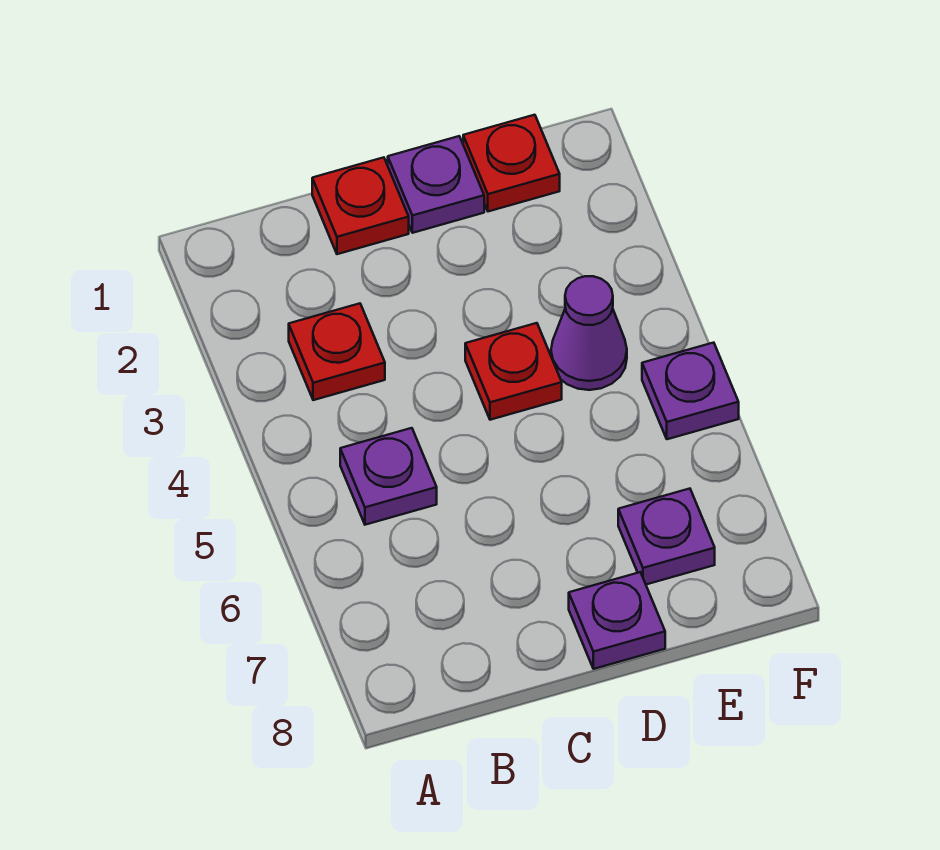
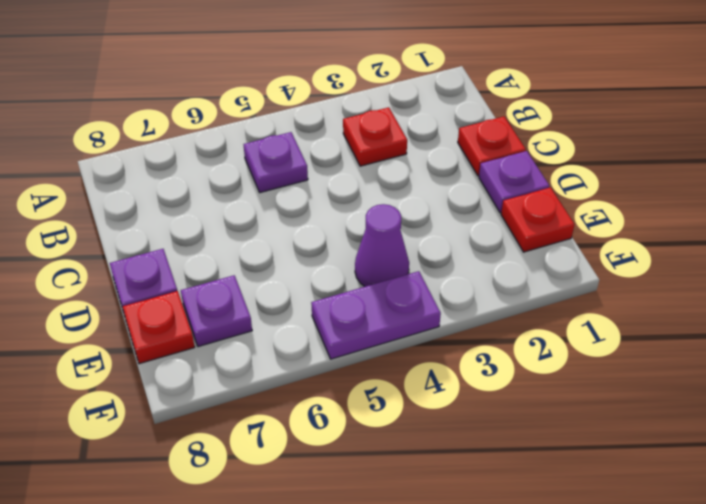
red plate D4 level 1 -> red plate E8 level 1
purple plate F5 level 1 -> purple plate F4:F5 level 1

